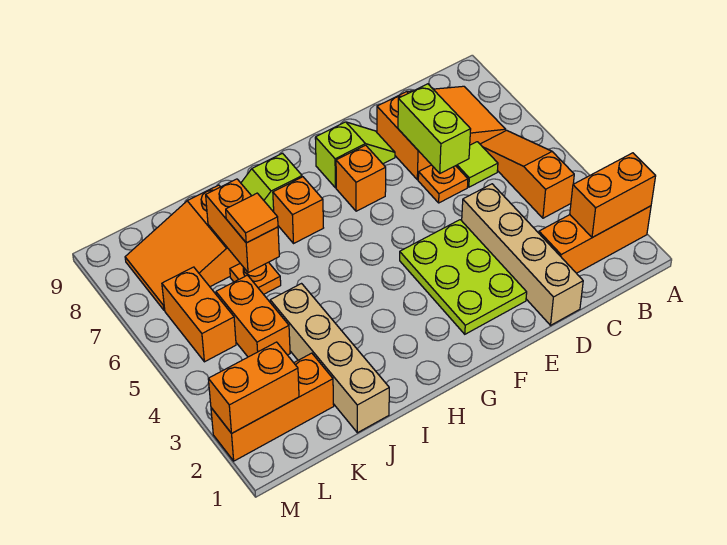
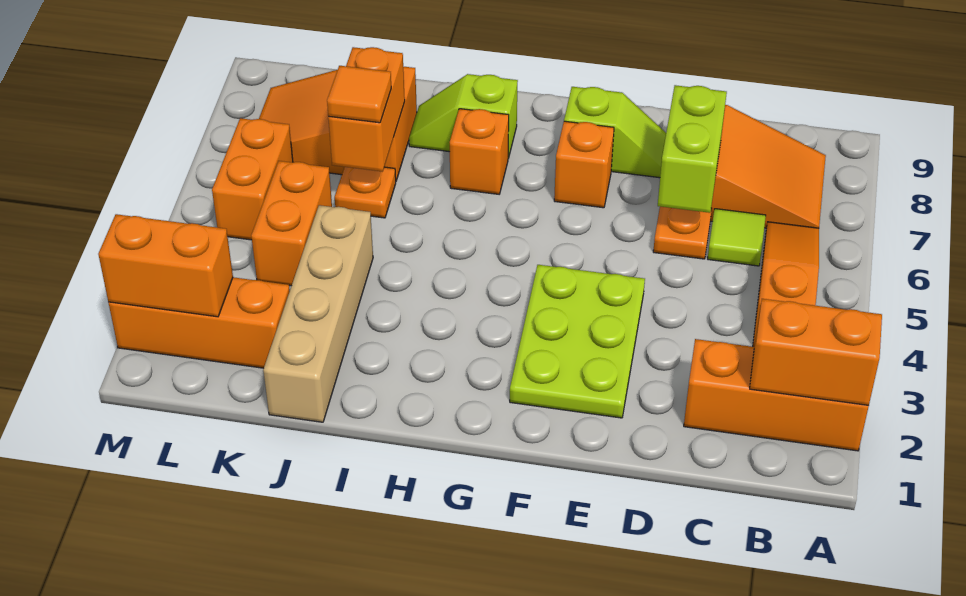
tan brick D1:D4 level 1 -> none

